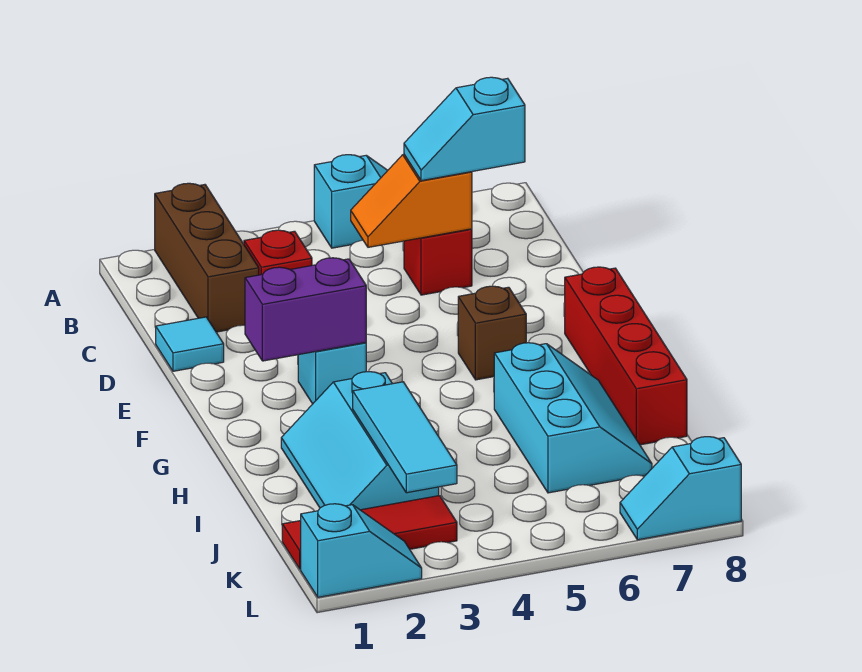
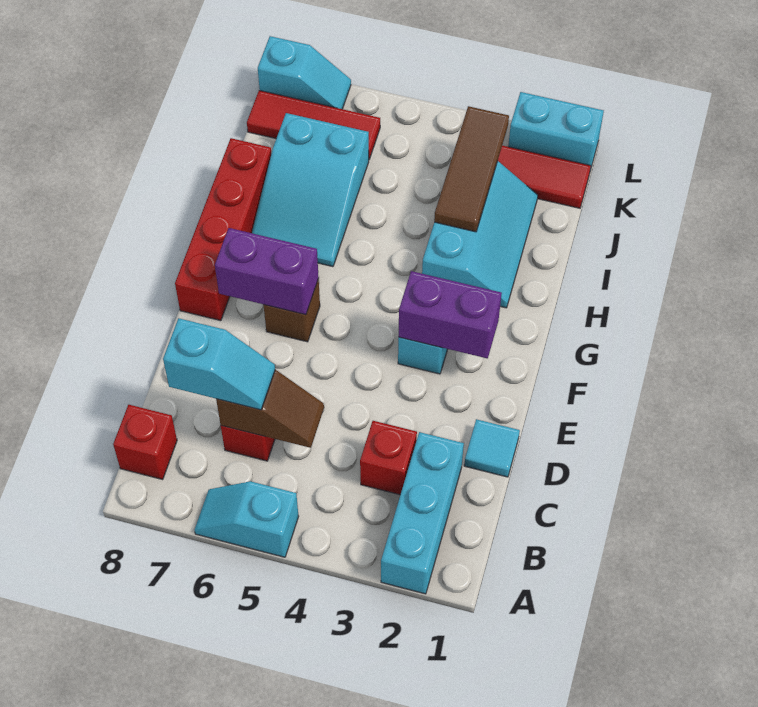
brown brick A2:C2 level 1 -> cyan brick A2:C2 level 1
none -> red brick B8 level 1
orange slope C5:C6 level 2 top 6 -> brown slope C5:C6 level 2 top 6
none -> purple brick F6:F7 level 2
cyan slope H6:J7 level 1 top 6 -> cyan slope H6:J7 level 1 top J
cyan tile I3:K3 level 2 -> brown tile I3:K3 level 2
none -> red tile K6:K8 level 1
cyan slope L1:L2 level 1 top 1 -> cyan brick L1:L2 level 1

